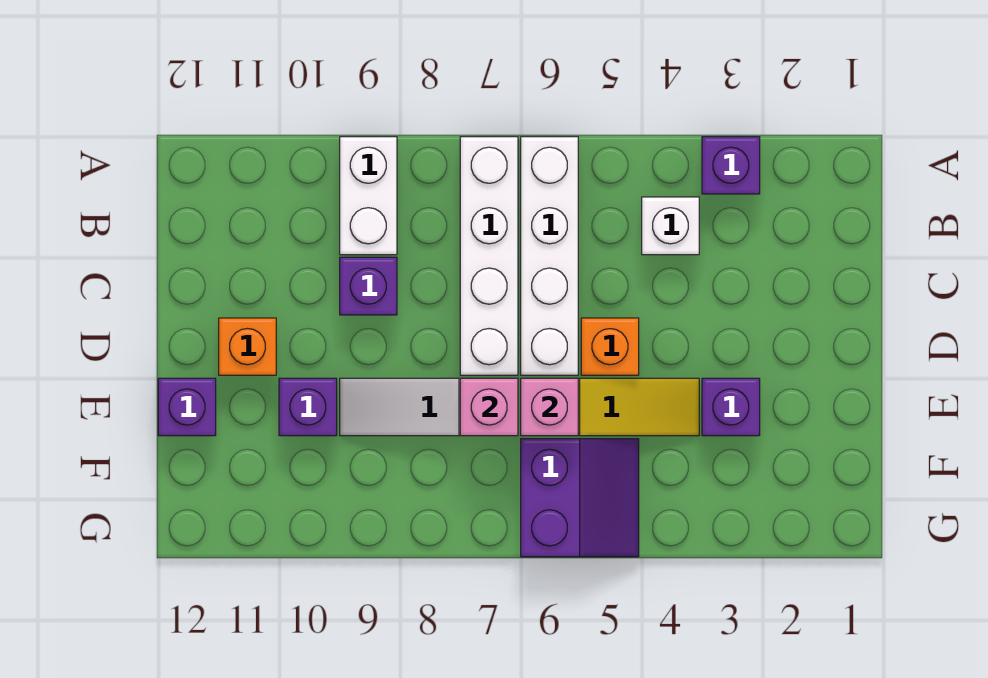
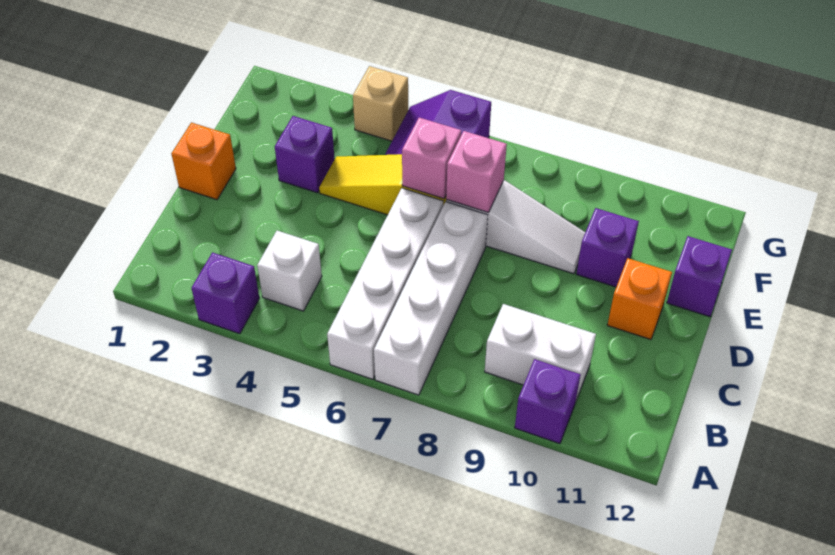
white brick A9:B9 level 1 -> white brick B9:B10 level 1
purple brick C9 level 1 -> purple brick A10 level 1
orange brick D5 level 1 -> orange brick D1 level 1
none -> tan brick G4 level 1

